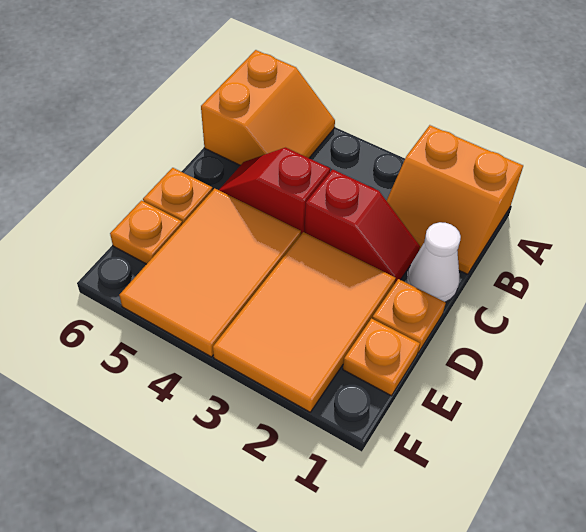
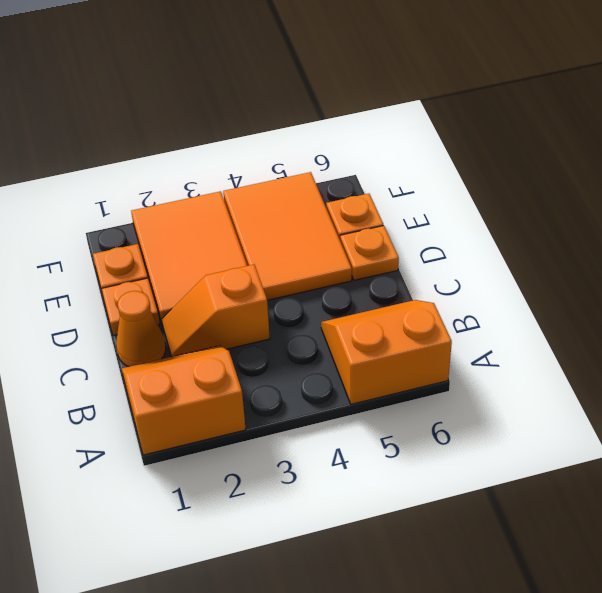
orange slope A5:B6 level 1 top 6 -> orange slope A5:B6 level 1 top A
white cone C1 level 1 -> orange cone C1 level 1
red slope C2:C3 level 1 top 3 -> orange slope C2:C3 level 1 top 3
red slope C4:C5 level 1 top 4 -> none

